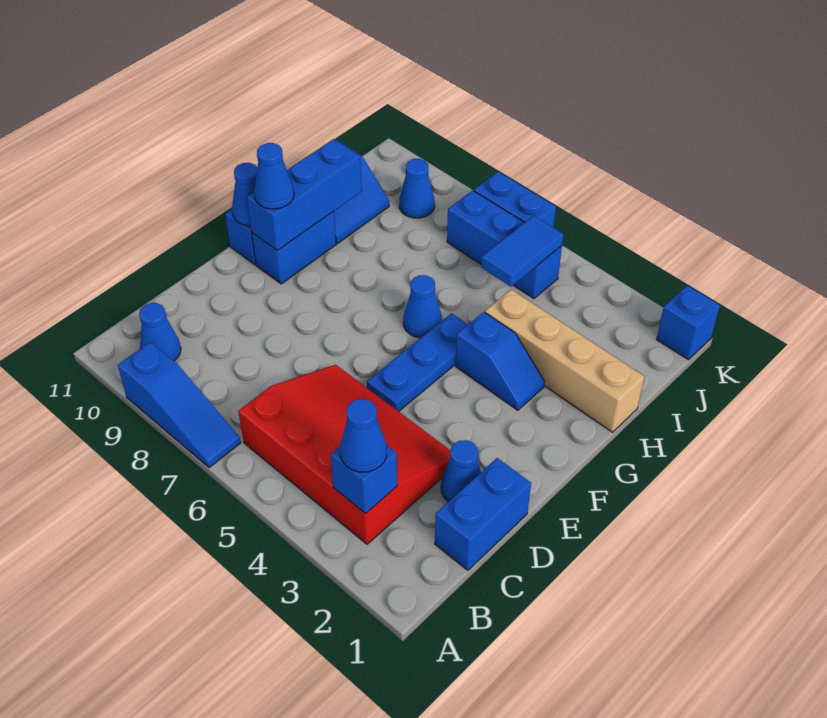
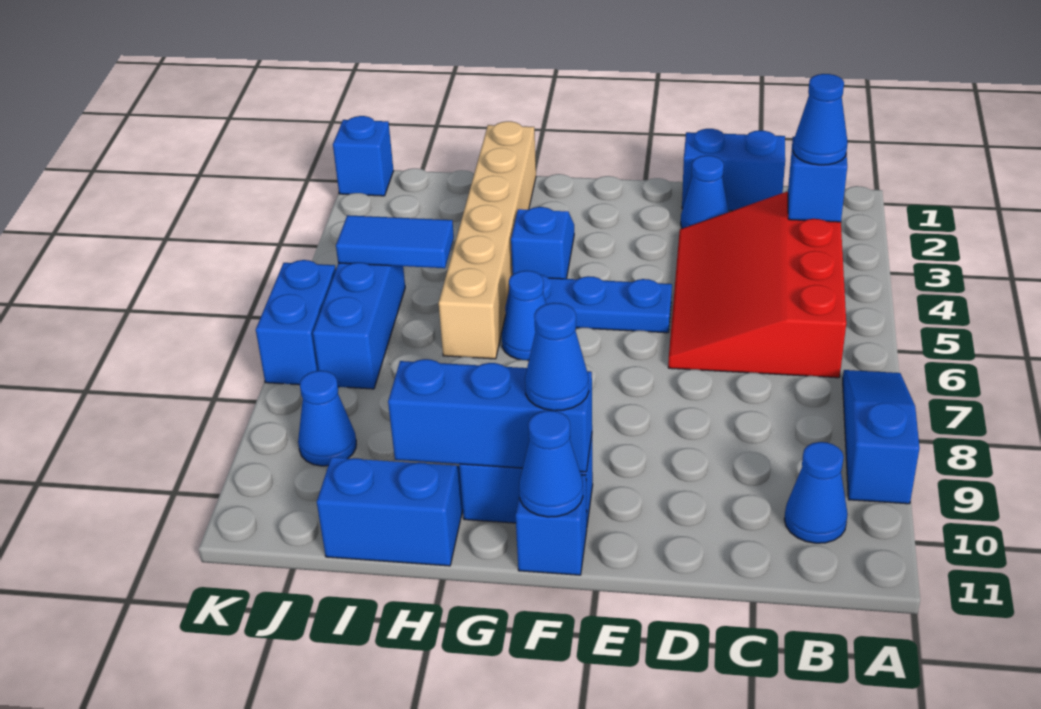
tan brick H1:H4 level 1 -> tan brick H1:H6 level 1

